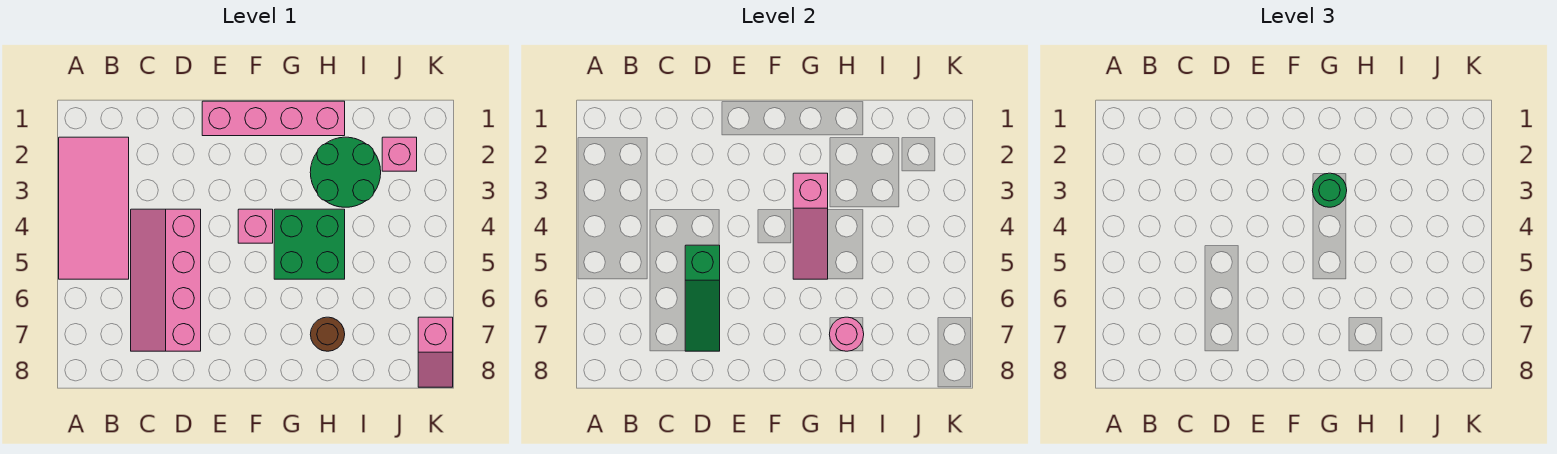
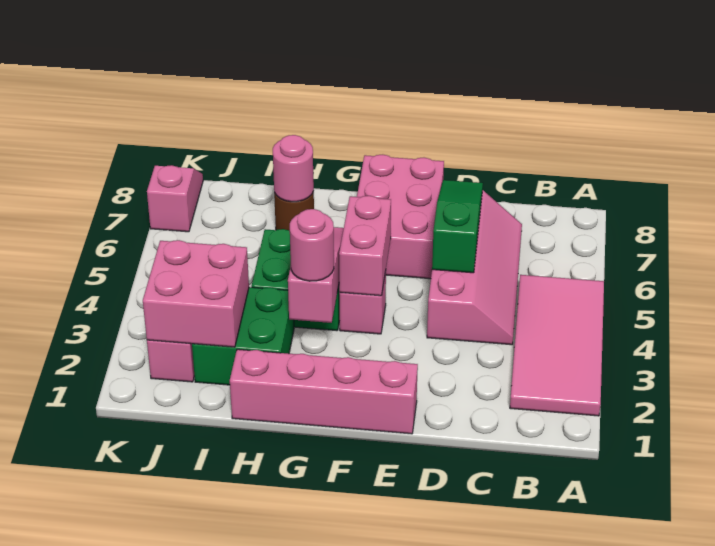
none -> pink brick E6:F8 level 1
none -> pink brick F4:F5 level 2
green round brick G3 level 3 -> pink round brick G3 level 3
green round brick H2:I3 level 1 -> green brick H2:I3 level 1
none -> pink brick I2:J3 level 2

